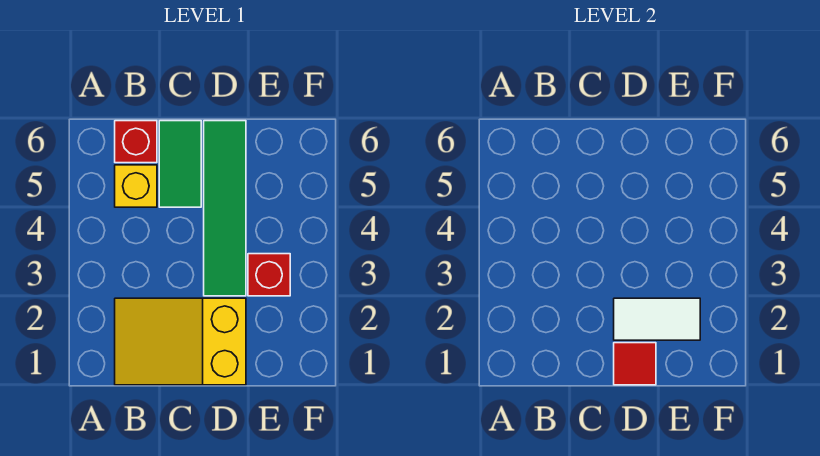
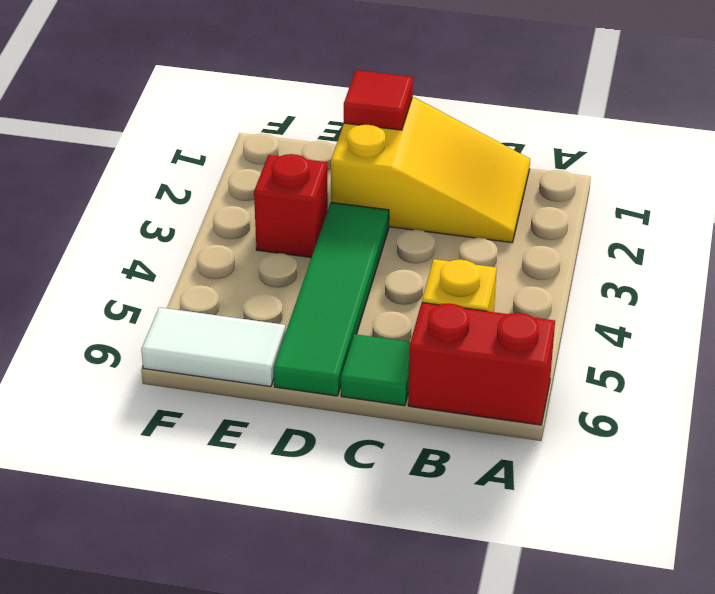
red brick B6 level 1 -> red brick A6:B6 level 1
green tile C5:C6 level 1 -> green tile C6 level 1
white tile D2:E2 level 2 -> white tile E6:F6 level 1

